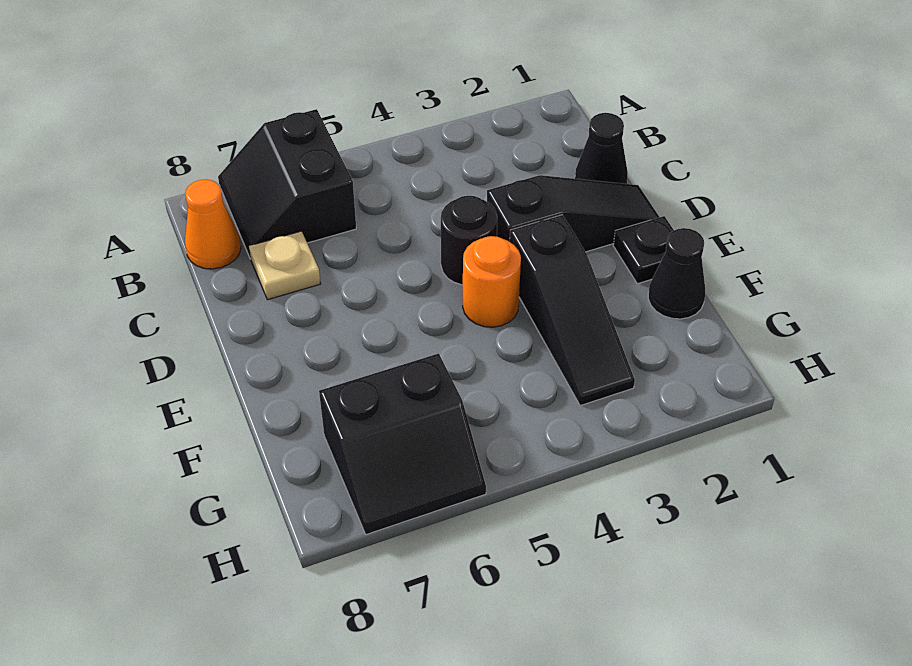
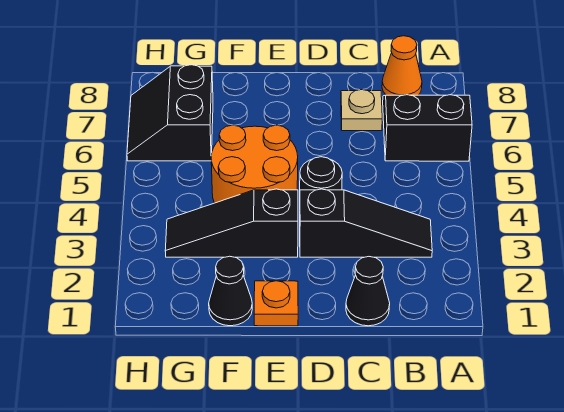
black slope D1:D3 level 1 top 3 -> black slope B3:D3 level 1 top D
black plate E1 level 1 -> orange plate E1 level 1
orange round brick E4 level 1 -> orange round brick E4:F5 level 1

